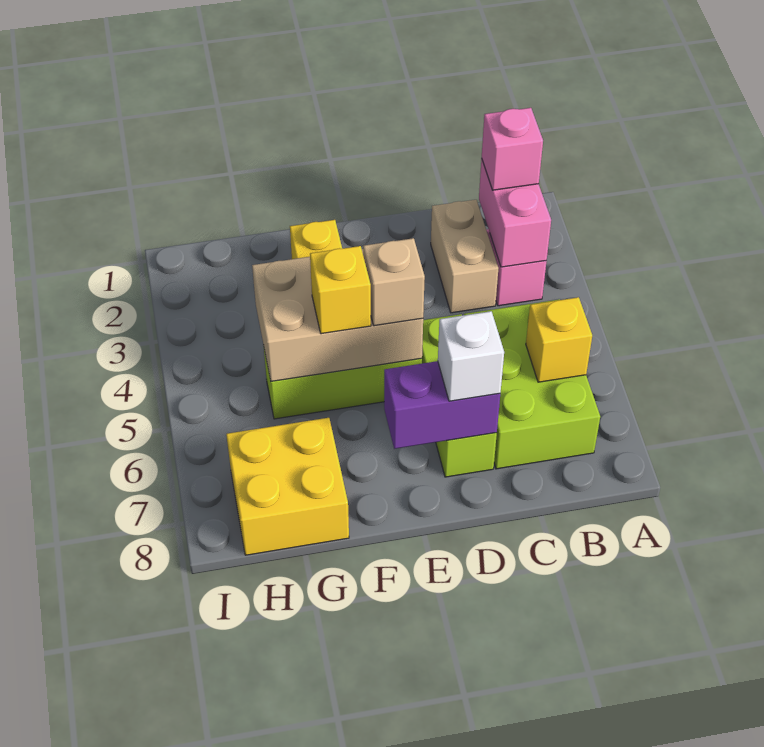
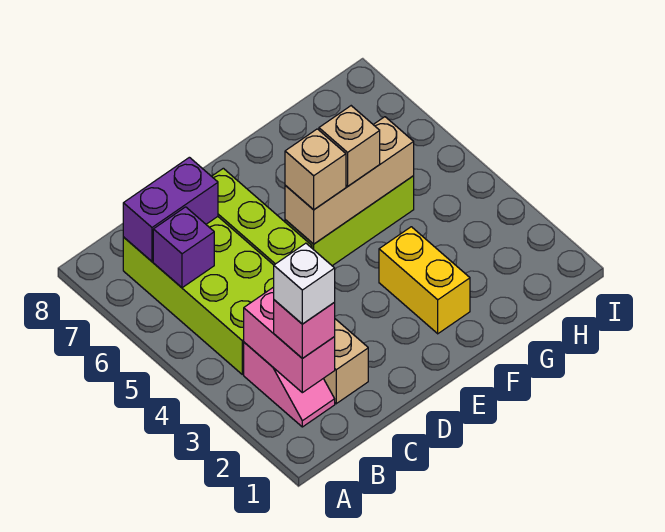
lime brick B5:C7 level 1 -> lime brick B4:C7 level 1
yellow brick B6 level 2 -> purple brick B6 level 2
purple brick D7:E7 level 2 -> purple brick B7:C7 level 2
white brick D7 level 3 -> white brick B2 level 4
tan brick E4:G5 level 2 -> tan brick E5:G5 level 2
yellow brick F5 level 3 -> tan brick F5 level 3
yellow brick G7:H8 level 1 -> none

